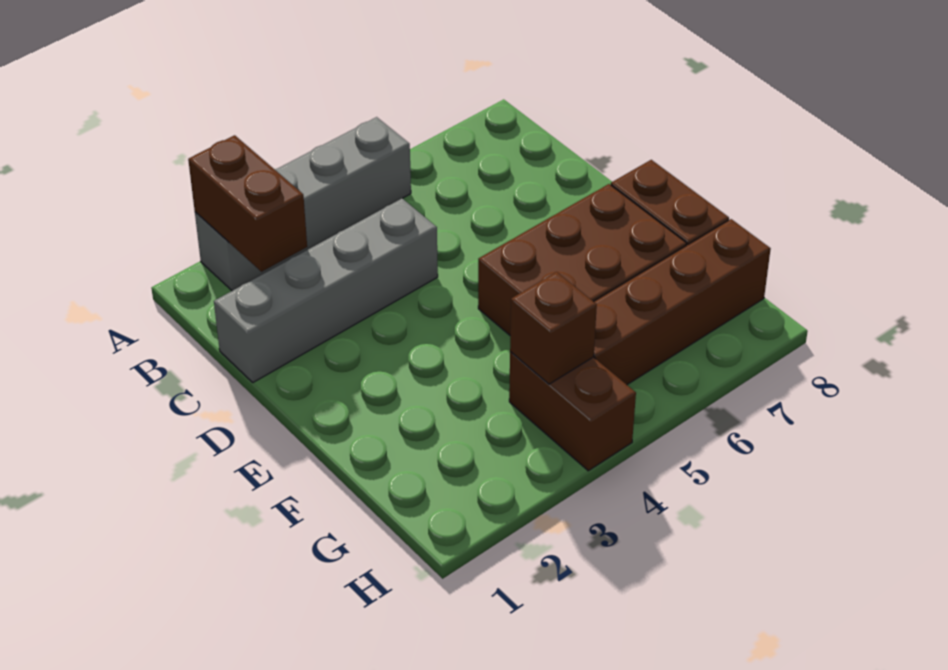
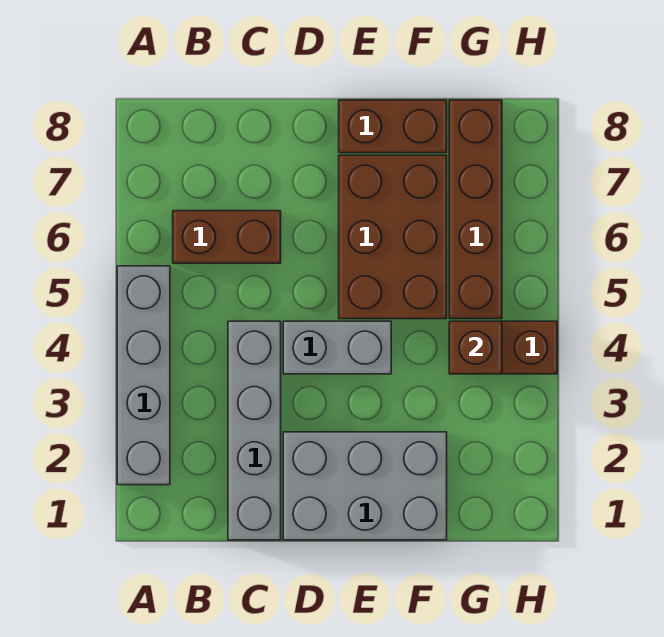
brown brick A2:B2 level 2 -> brown brick B6:C6 level 1
none -> grey brick D1:F2 level 1
none -> grey brick D4:E4 level 1

